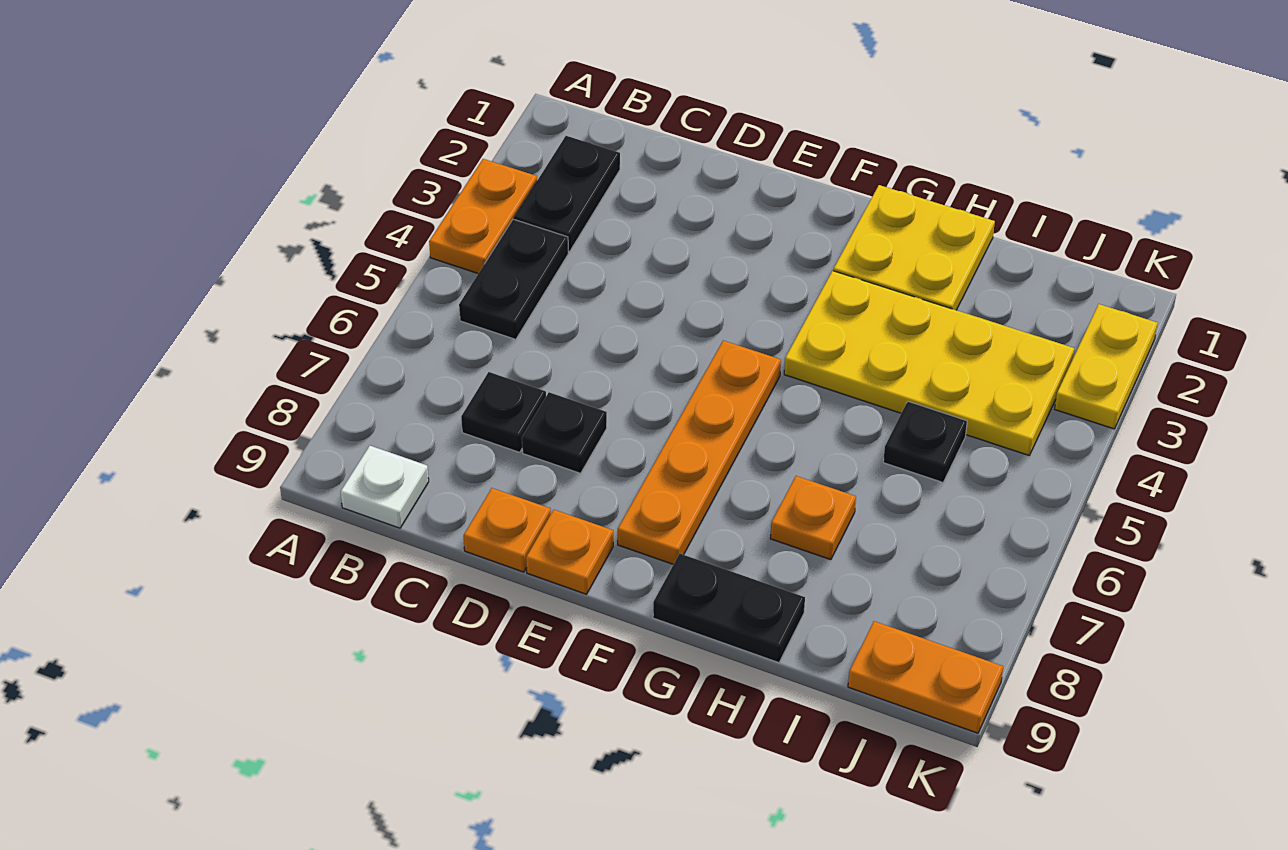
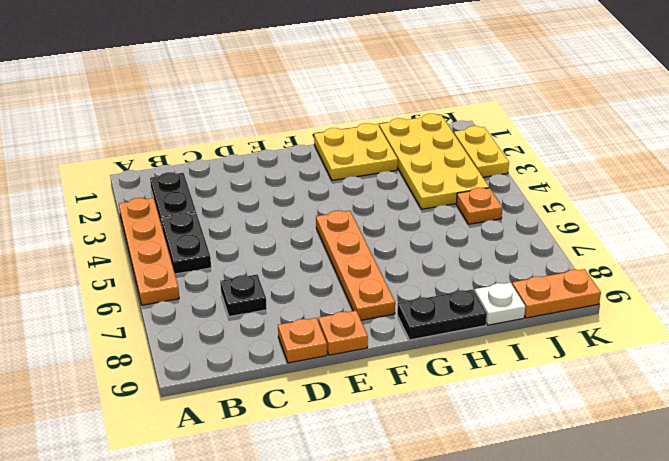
orange plate A3:A4 level 1 -> orange plate A3:A6 level 1
white plate B9 level 1 -> white plate I9 level 1
black plate D7 level 1 -> none
yellow plate G3:J4 level 1 -> yellow plate I1:J4 level 1
orange plate H7 level 1 -> orange plate J5 level 1
black plate I5 level 1 -> none

